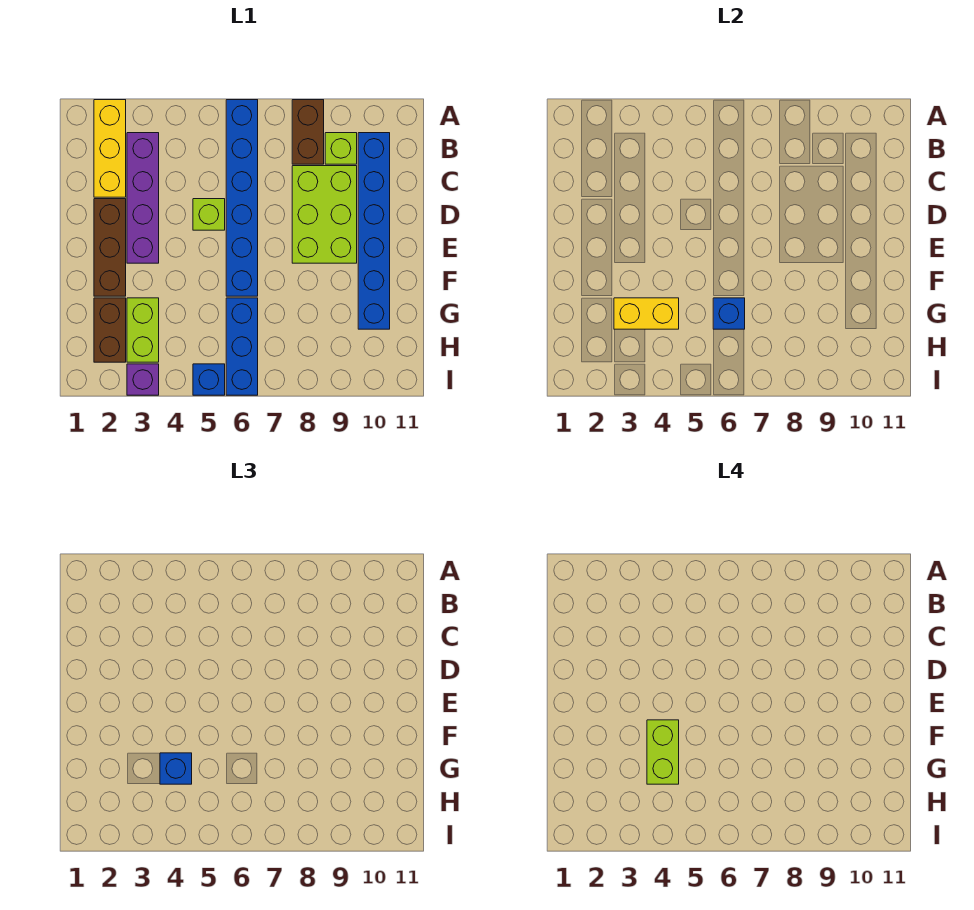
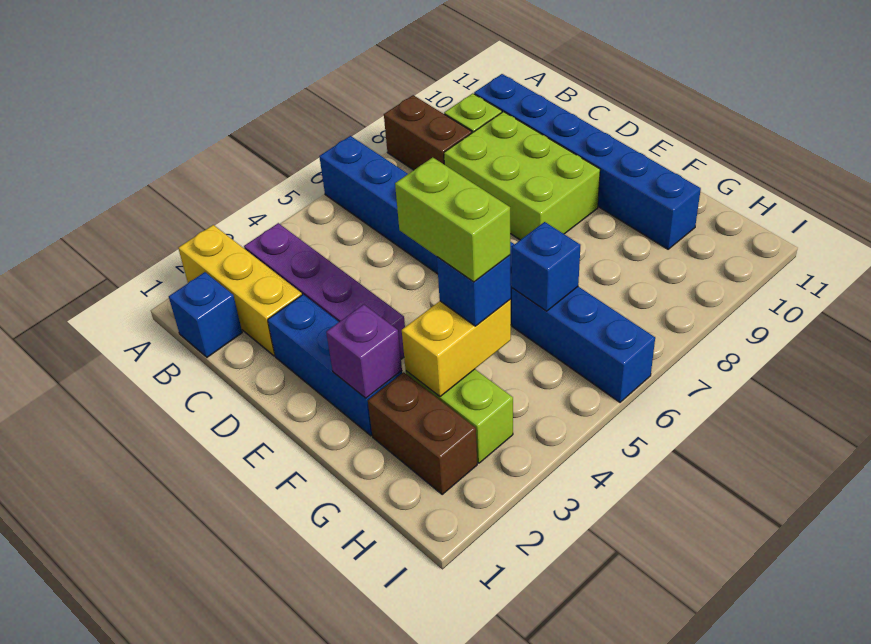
brown brick D2:F2 level 1 -> blue brick D2:F2 level 1
lime brick D5 level 1 -> none
purple brick I3 level 1 -> purple brick F2 level 2
blue brick I5 level 1 -> blue brick B1 level 1

